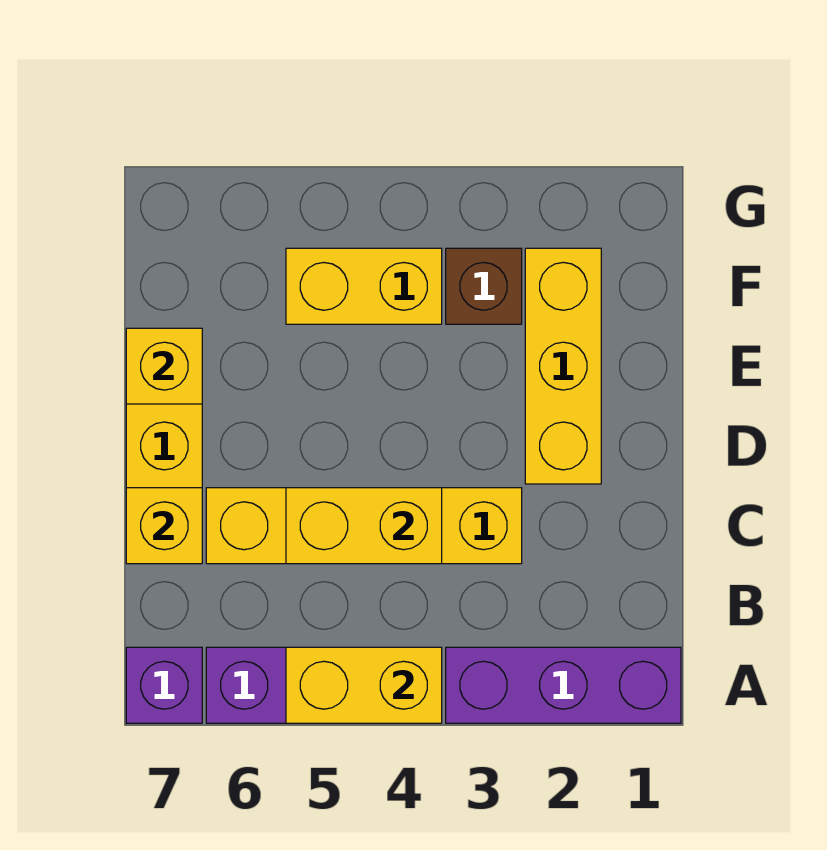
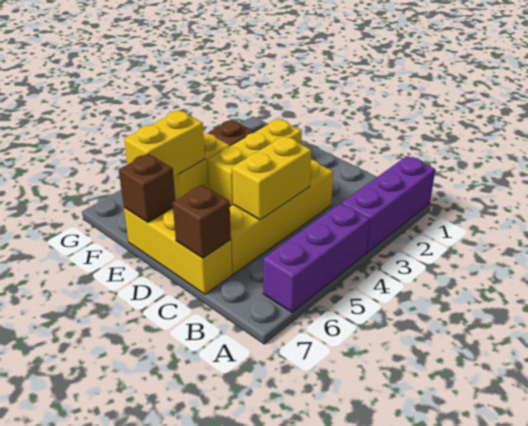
yellow brick A4:A5 level 2 -> yellow brick F5:F6 level 2
purple brick A7 level 1 -> none
yellow brick C7 level 2 -> brown brick C7 level 2
yellow brick D2:F2 level 1 -> yellow brick E2:E4 level 1
yellow brick E7 level 2 -> brown brick E7 level 2

